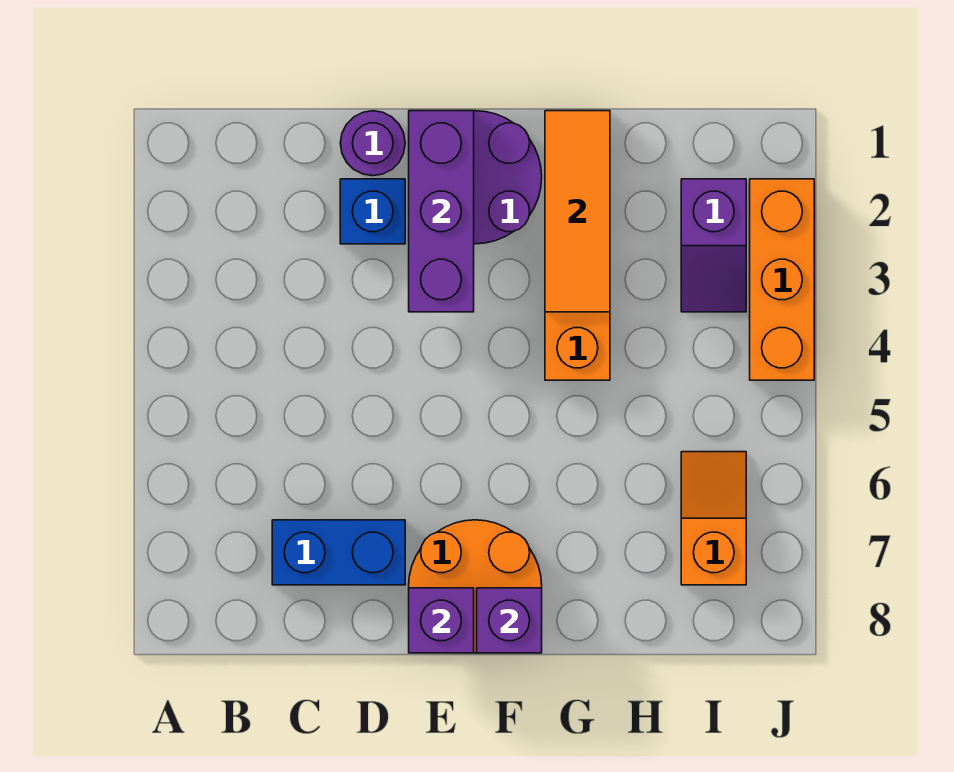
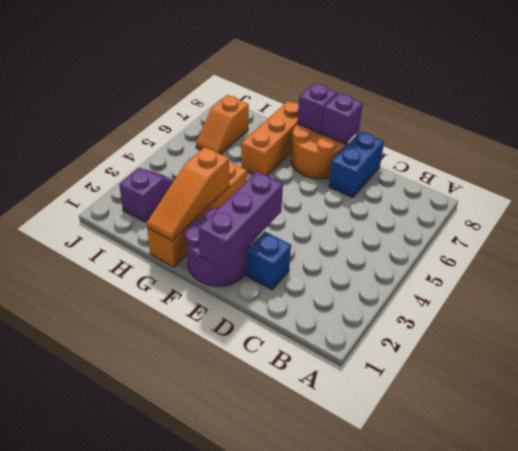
blue brick C7:D7 level 1 -> blue brick D7:D8 level 1
purple round brick D1 level 1 -> none
orange tile G1:G3 level 2 -> orange slope G1:G3 level 2 top 3
orange brick J2:J4 level 1 -> orange brick G6:G8 level 1

